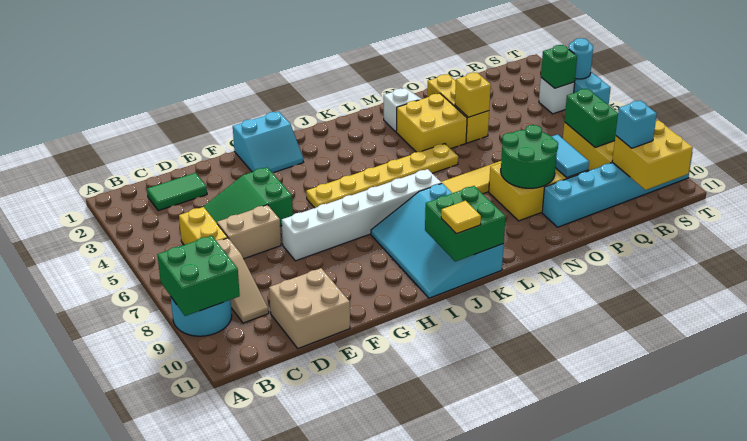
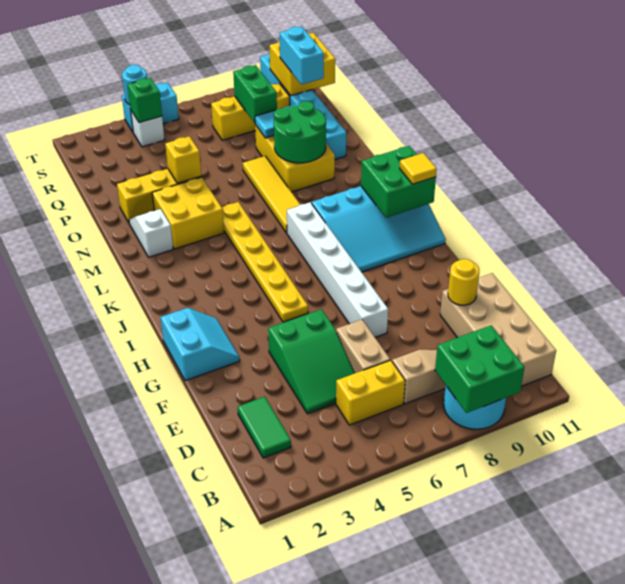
tan brick D10:E11 level 1 -> tan brick B10:E11 level 1
none -> yellow round brick E10 level 2
green brick R7:R8 level 2 -> green brick Q8:R8 level 2
cyan brick R10 level 3 -> cyan brick Q10:R10 level 3

